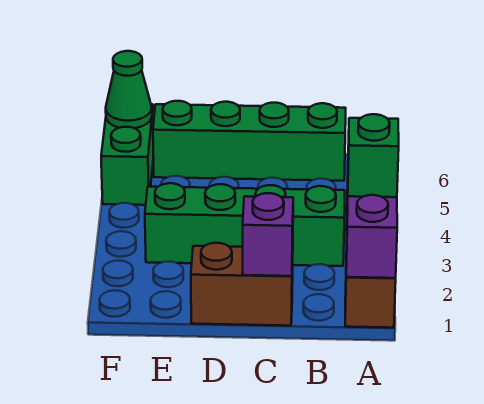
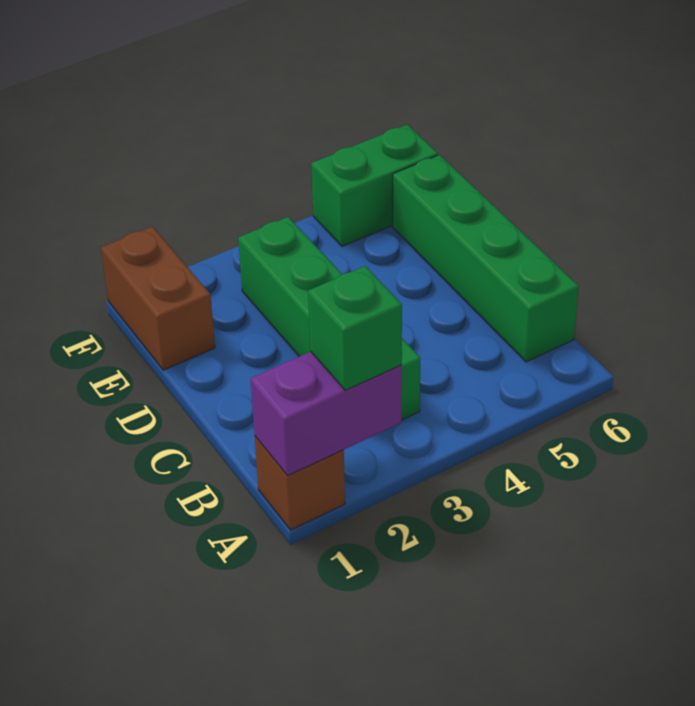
brown brick C1:D1 level 1 -> brown brick E1:F1 level 1
purple brick C1 level 2 -> none
green cone F6 level 2 -> none

